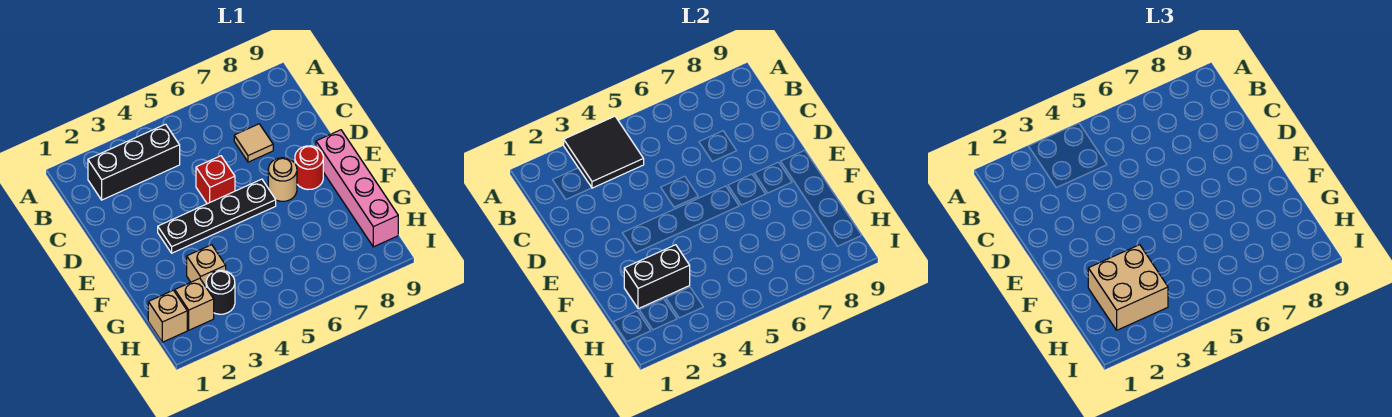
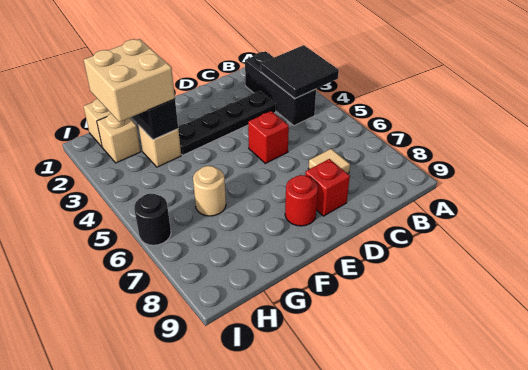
none -> red brick D8 level 1
black plate E3:E6 level 1 -> black plate C3:F3 level 1
tan round brick E7 level 1 -> tan round brick G6 level 1
pink brick E9:H9 level 1 -> none
black round brick H3 level 1 -> black round brick I6 level 1

